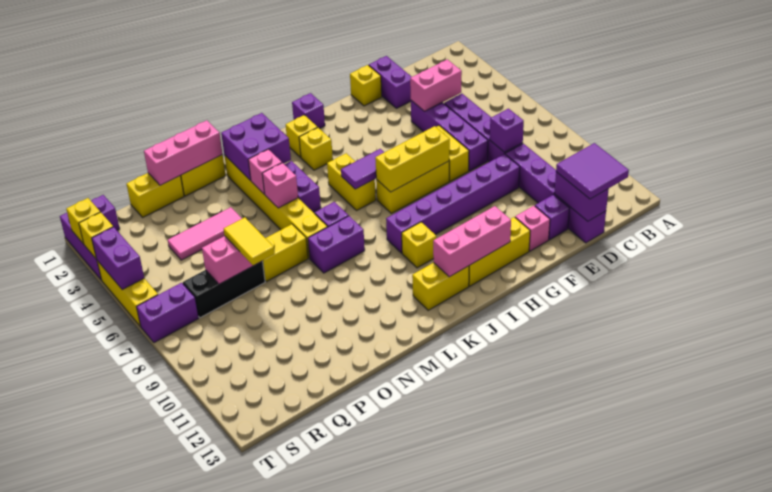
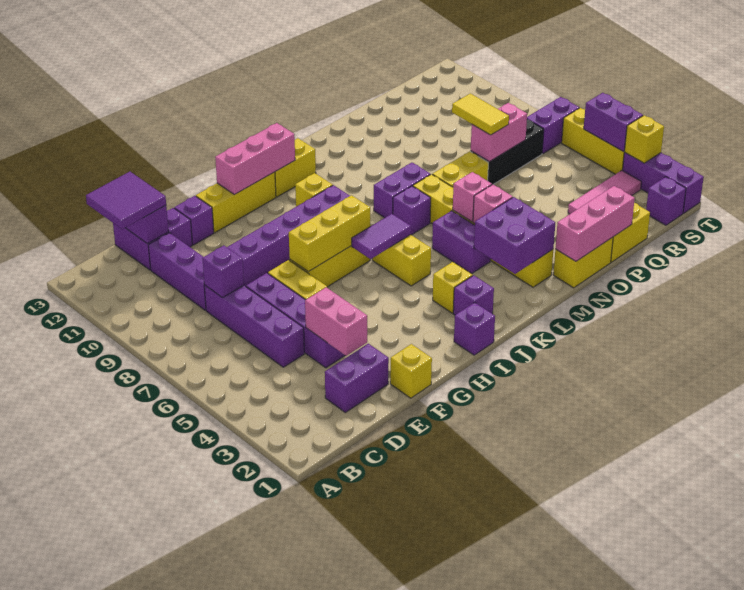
pink brick D4:E4 level 2 -> pink brick E3:E4 level 2
purple brick E1:E2 level 1 -> purple brick D2:E2 level 1
pink brick F12 level 1 -> purple brick F12 level 1
yellow brick J2 level 1 -> purple brick J2 level 1
pink tile O4:Q4 level 1 -> pink tile Q3:S3 level 1
yellow brick T2 level 2 -> none

